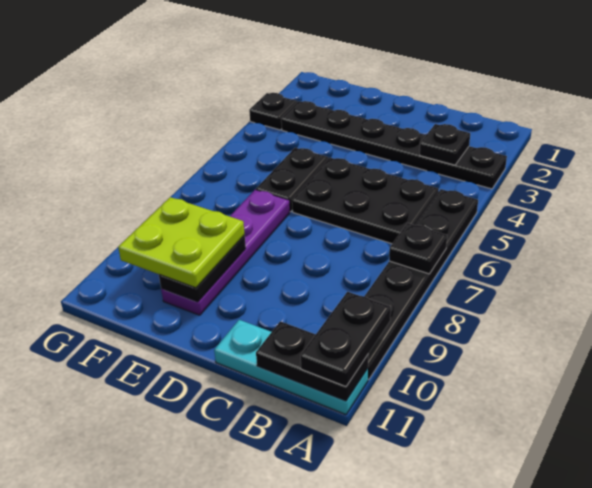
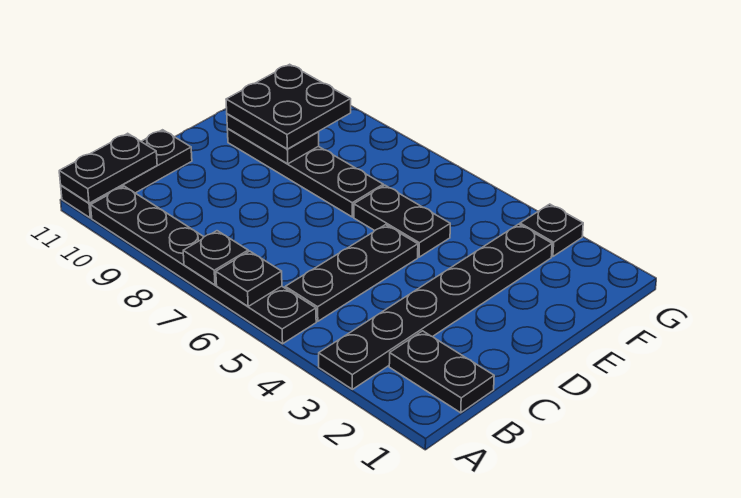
black plate A10:A11 level 3 -> black plate B1:B2 level 1
cyan plate A11:C11 level 1 -> black plate A11:C11 level 1
black plate B3 level 2 -> black plate A6 level 2
black plate B5:D6 level 1 -> black plate B5:D5 level 1
purple plate E7:E10 level 1 -> black plate E7:E10 level 1
lime plate E9:F10 level 3 -> black plate E9:F10 level 3

